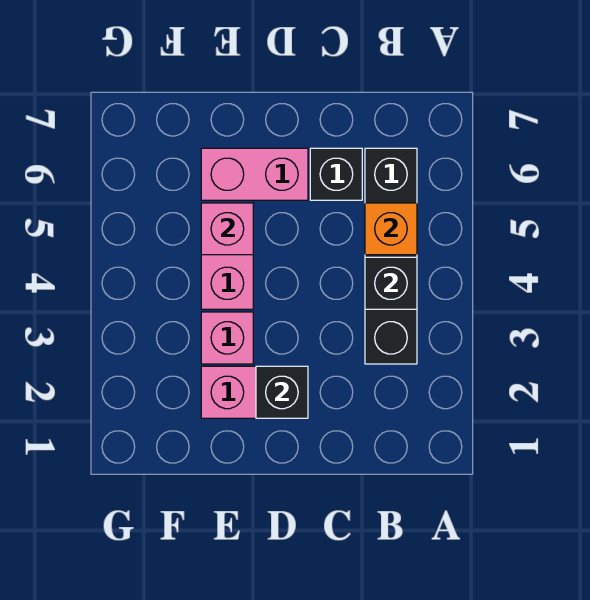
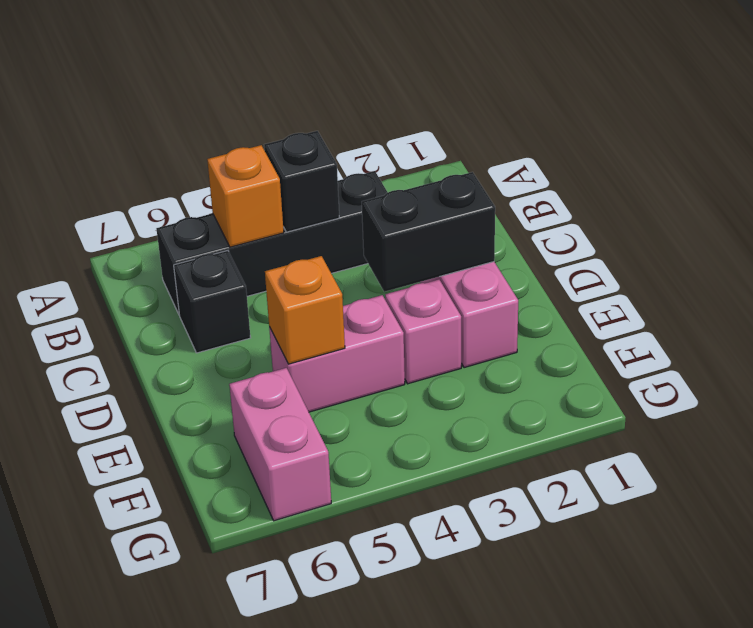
black brick D2 level 2 -> black brick D2:D3 level 2
pink brick D6:E6 level 1 -> pink brick F6:G6 level 1
pink brick E5 level 2 -> orange brick E5 level 2

